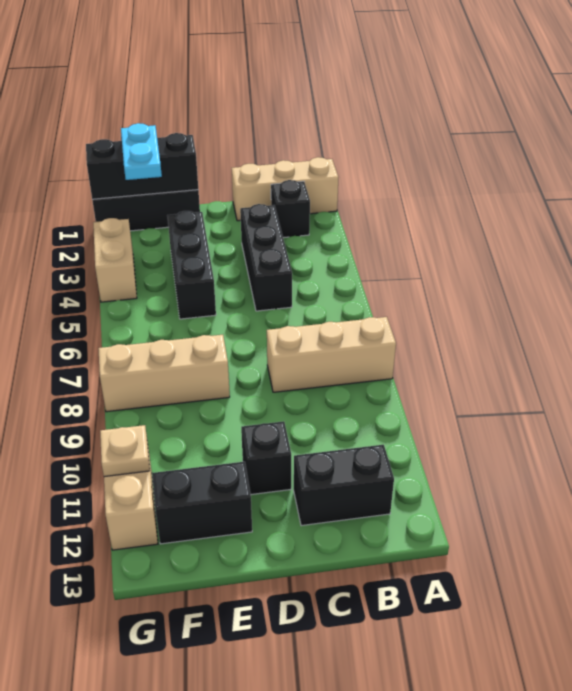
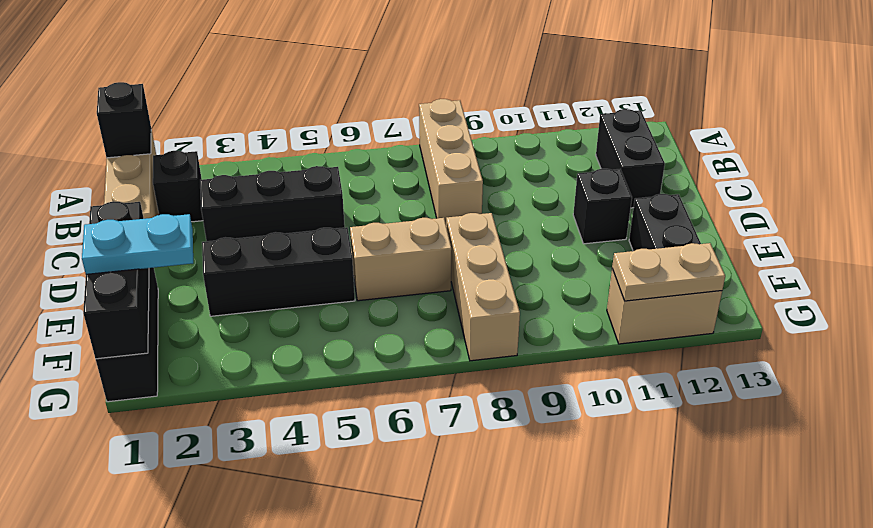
none -> black brick A1 level 2
tan brick G3:G4 level 1 -> tan brick E6:E7 level 1
tan plate G11 level 2 -> tan plate G11:G12 level 2

